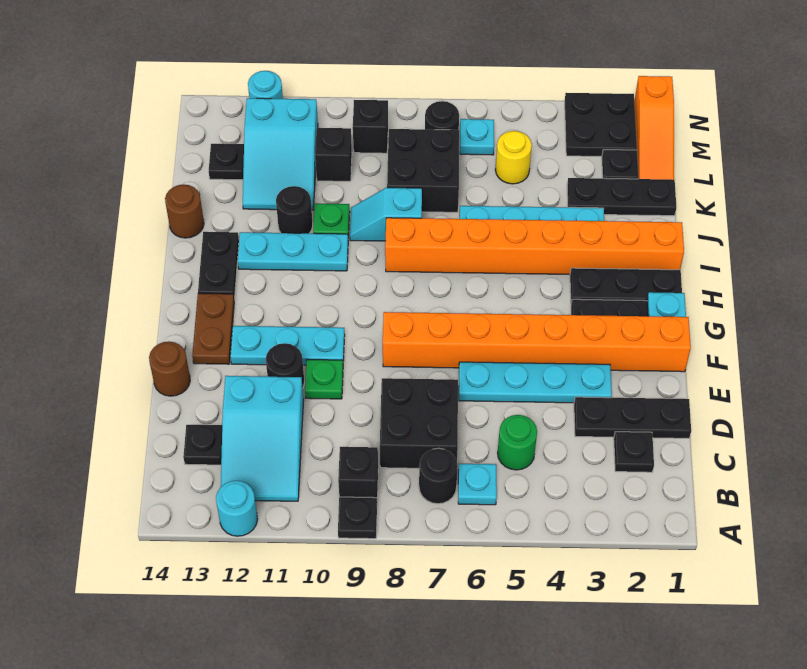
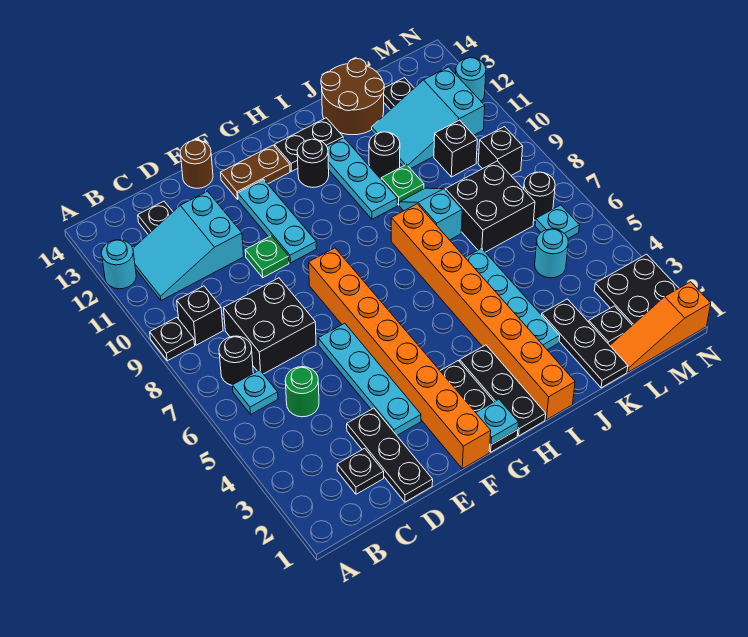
black round brick E11 level 1 -> black round brick H12 level 1
brown round brick J14 level 1 -> brown round brick J13:K14 level 1
yellow round brick L5 level 1 -> cyan round brick L5 level 1

